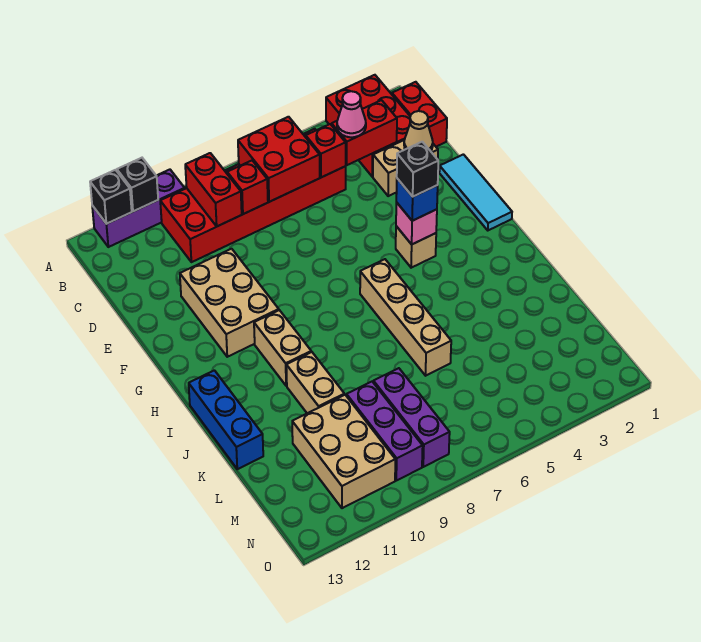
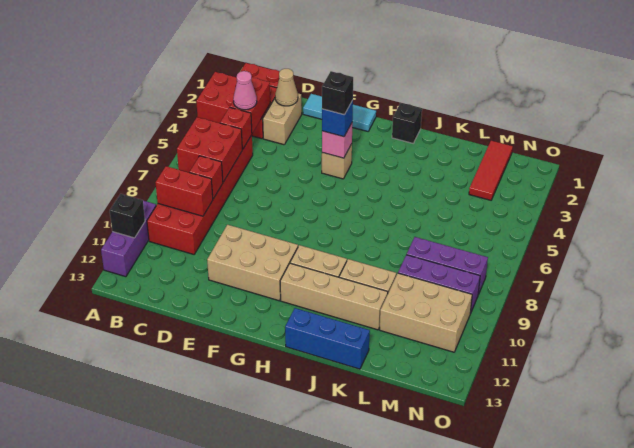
black brick A12 level 2 -> black brick I1 level 1
tan brick H6:K6 level 1 -> tan brick H11:K11 level 1
none -> red tile M1:M3 level 1

